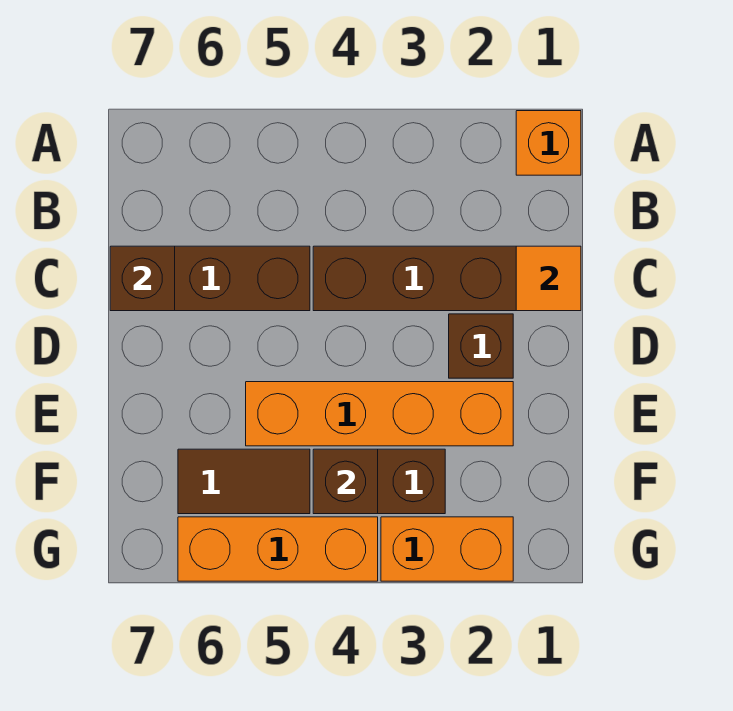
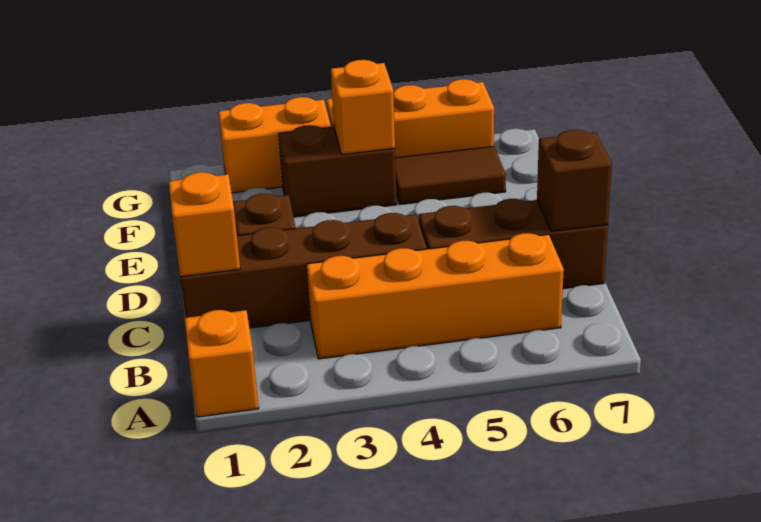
orange tile C1 level 2 -> orange brick C1 level 2
orange brick E2:E5 level 1 -> orange brick B3:B6 level 1
brown brick F4 level 2 -> orange brick F4 level 2

